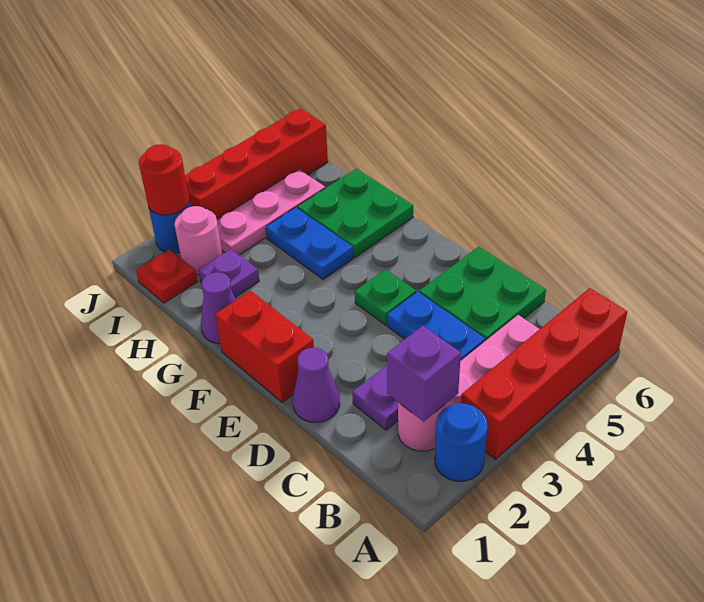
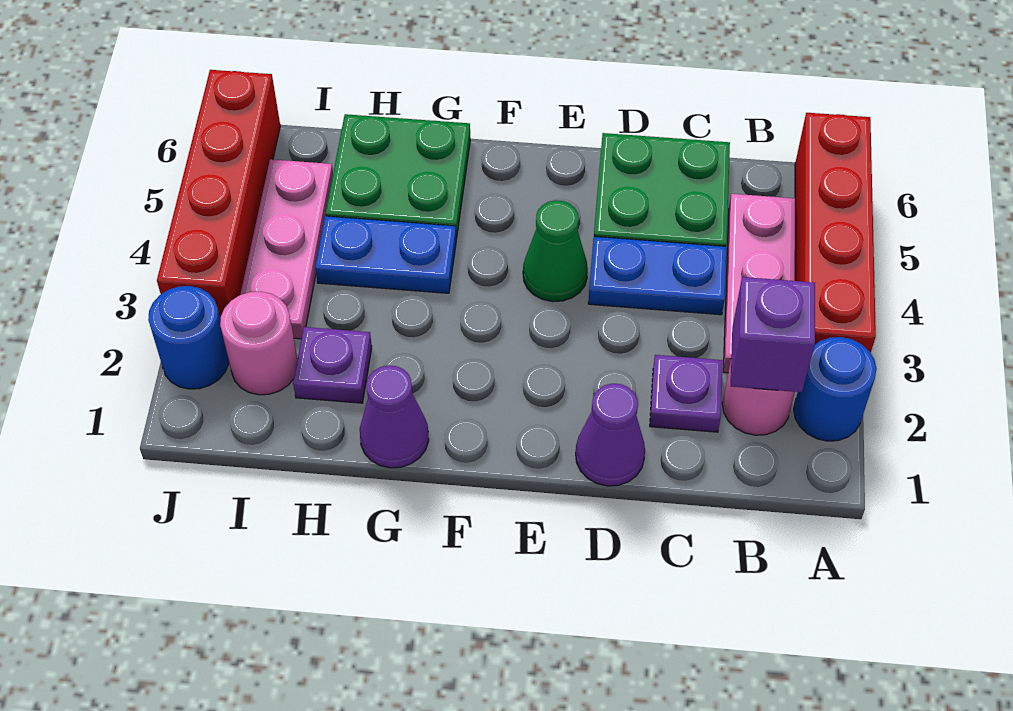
red brick E1:F1 level 1 -> none
green plate E4 level 1 -> green cone E4 level 1
red plate I1 level 1 -> none
red round brick J2 level 2 -> none

